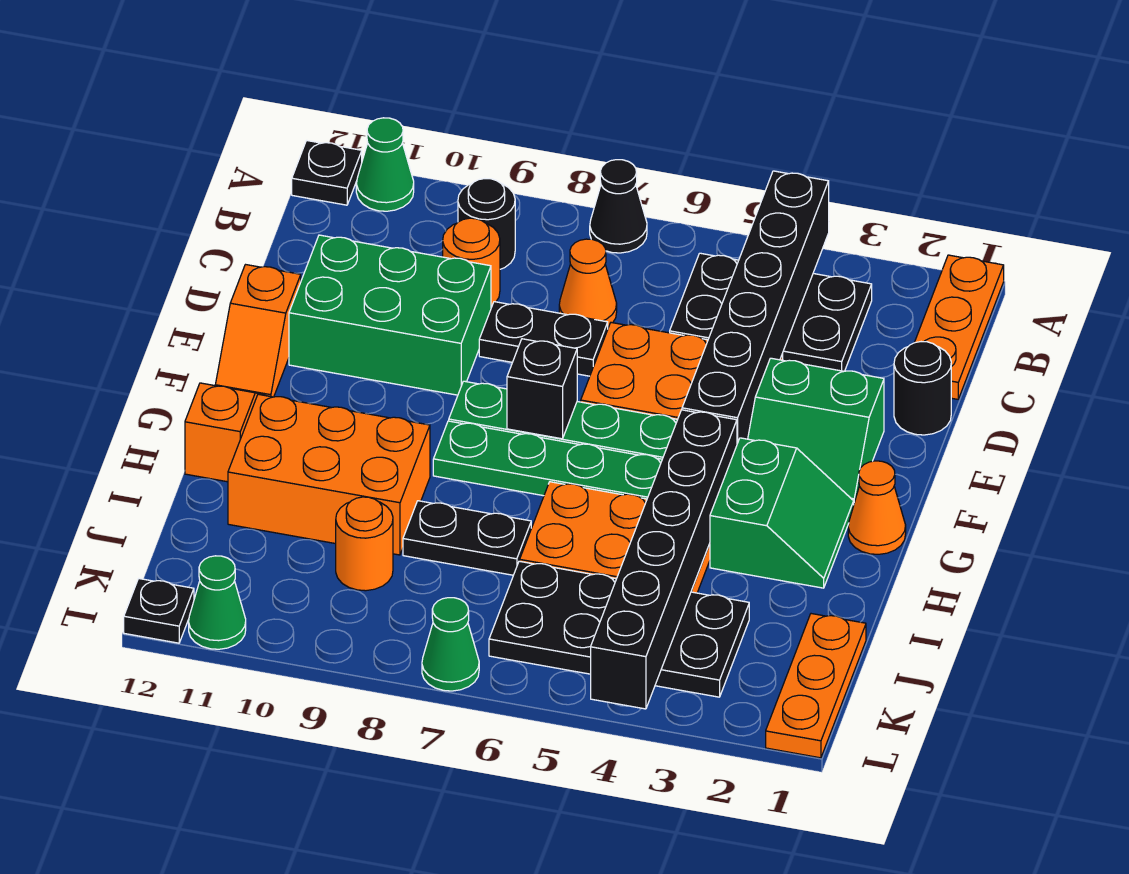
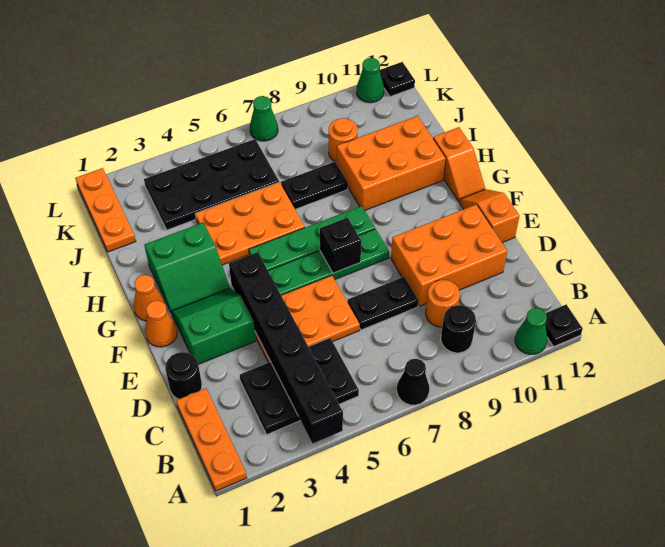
orange cone C7 level 1 -> orange cone F1 level 1
green brick D9:E11 level 1 -> orange brick D9:E11 level 1
green slope G2:H3 level 1 top 3 -> green slope G2:H3 level 1 top H
black brick G4:L4 level 2 -> none

